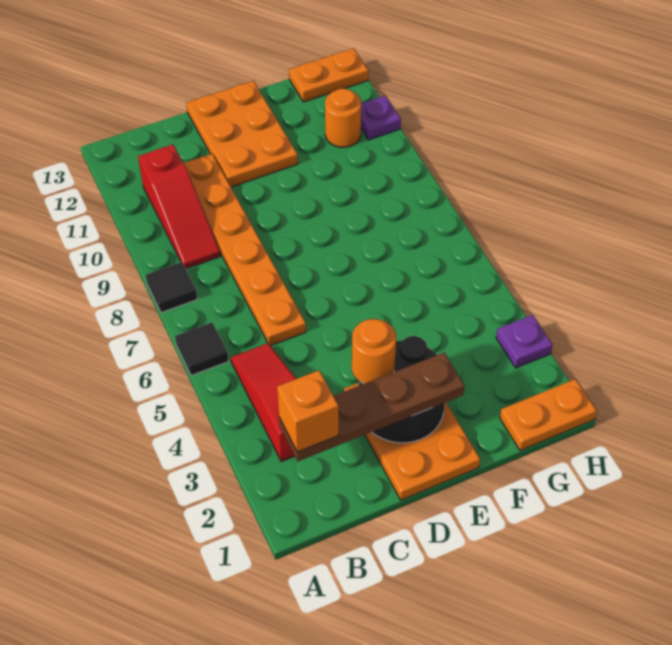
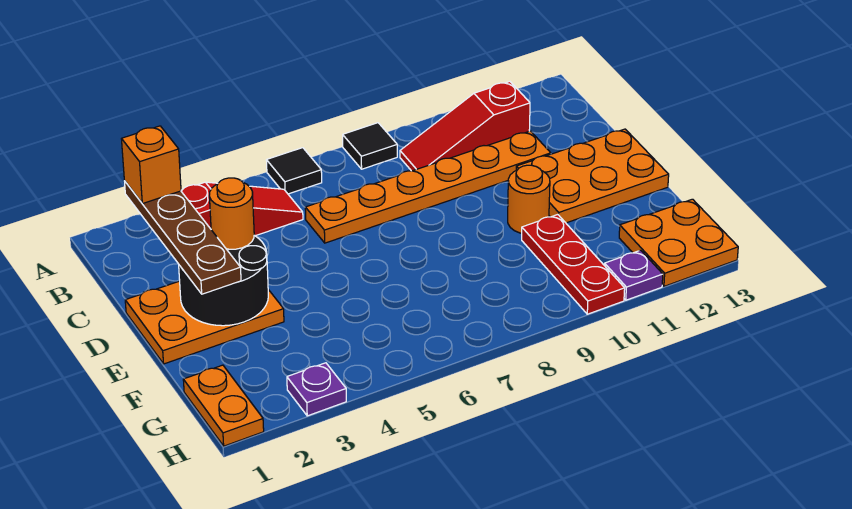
none -> red plate F10:H10 level 1
orange round brick G11 level 1 -> orange round brick E10 level 1
orange plate G13:H13 level 1 -> orange plate G12:H13 level 1

